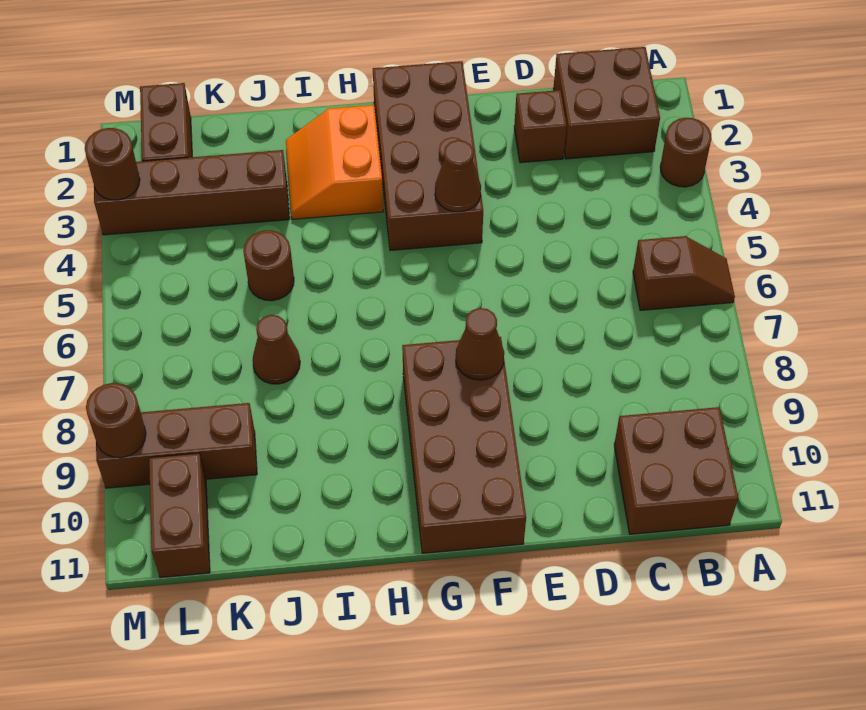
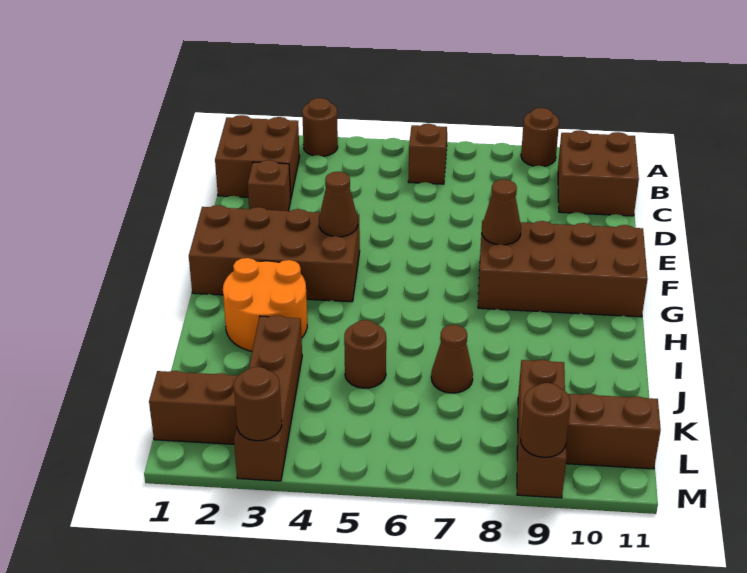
none -> brown round brick A9 level 1
orange slope H2:I3 level 1 top H -> orange round brick H2:I3 level 1

